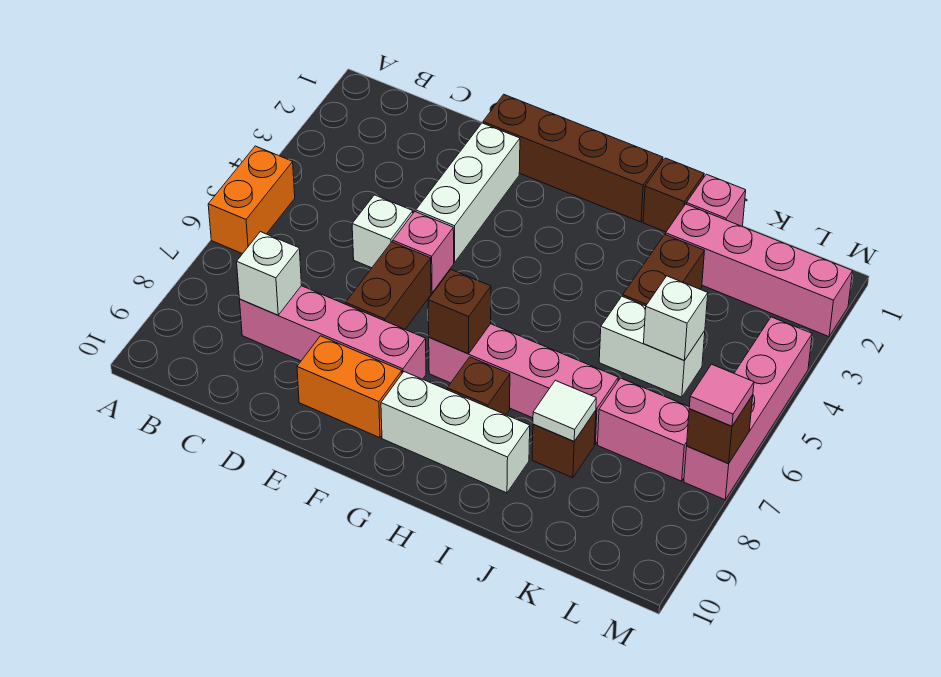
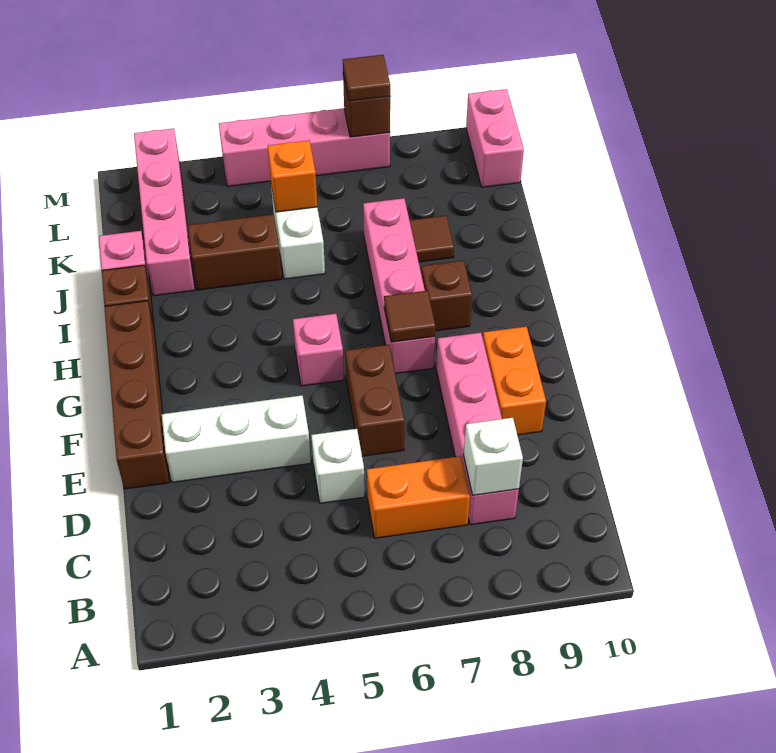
orange brick A5:A6 level 1 -> orange brick C6:C7 level 1
pink brick E5 level 1 -> pink brick G5 level 1
brown brick E6:E7 level 1 -> brown brick E6:F6 level 1
brown brick G7 level 2 -> brown tile G7 level 2
white brick G9:I9 level 1 -> none
brown brick J8 level 1 -> brown tile J8 level 1
white tile J8 level 2 -> none
white brick K5 level 2 -> orange brick K5 level 2
pink brick K7:L7 level 1 -> pink brick L10:M10 level 1
pink tile M7 level 3 -> brown tile M7 level 3

